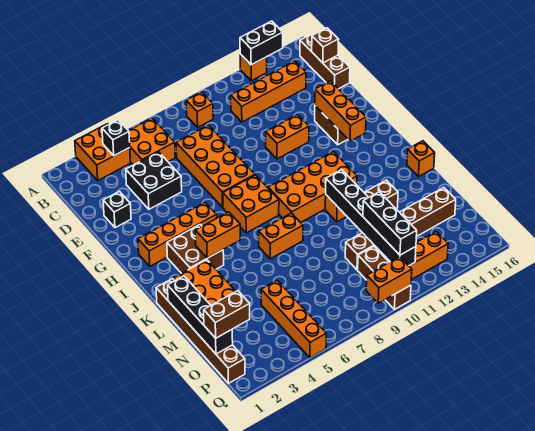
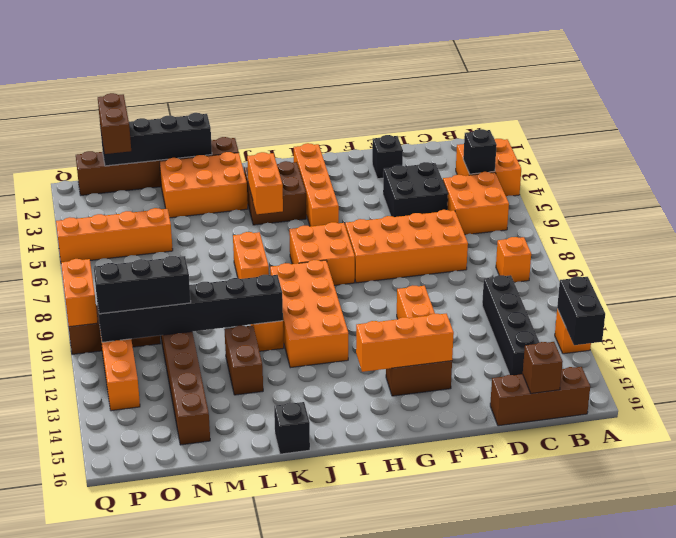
orange brick C11:C14 level 1 -> black brick C11:C14 level 1
orange brick K16 level 1 -> black brick K16 level 1

